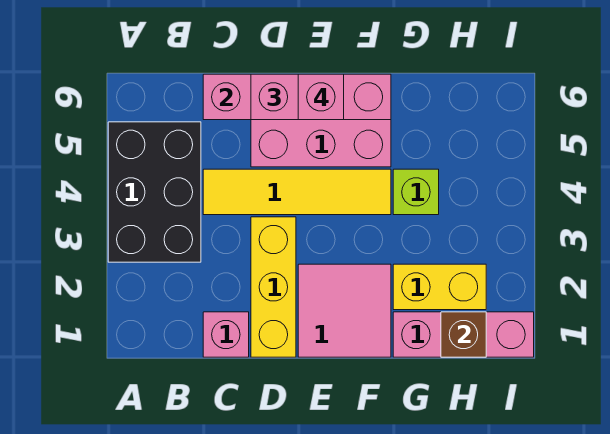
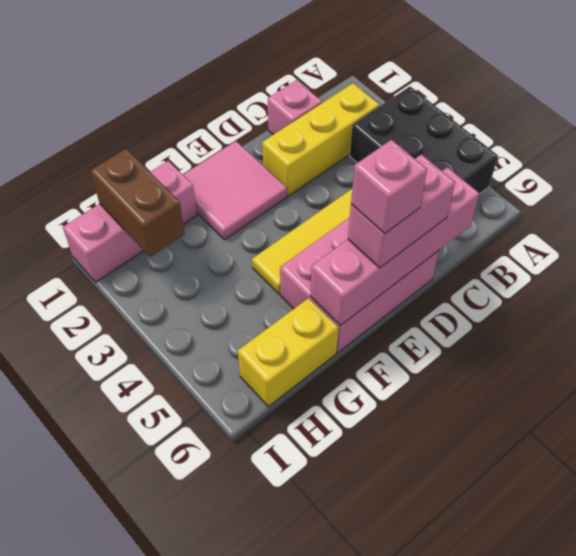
yellow brick D1:D3 level 1 -> yellow brick B2:D2 level 1
yellow brick G2:H2 level 1 -> yellow brick G6:H6 level 1
lime brick G4 level 1 -> none
brown brick H1 level 2 -> brown brick H1:H2 level 2

